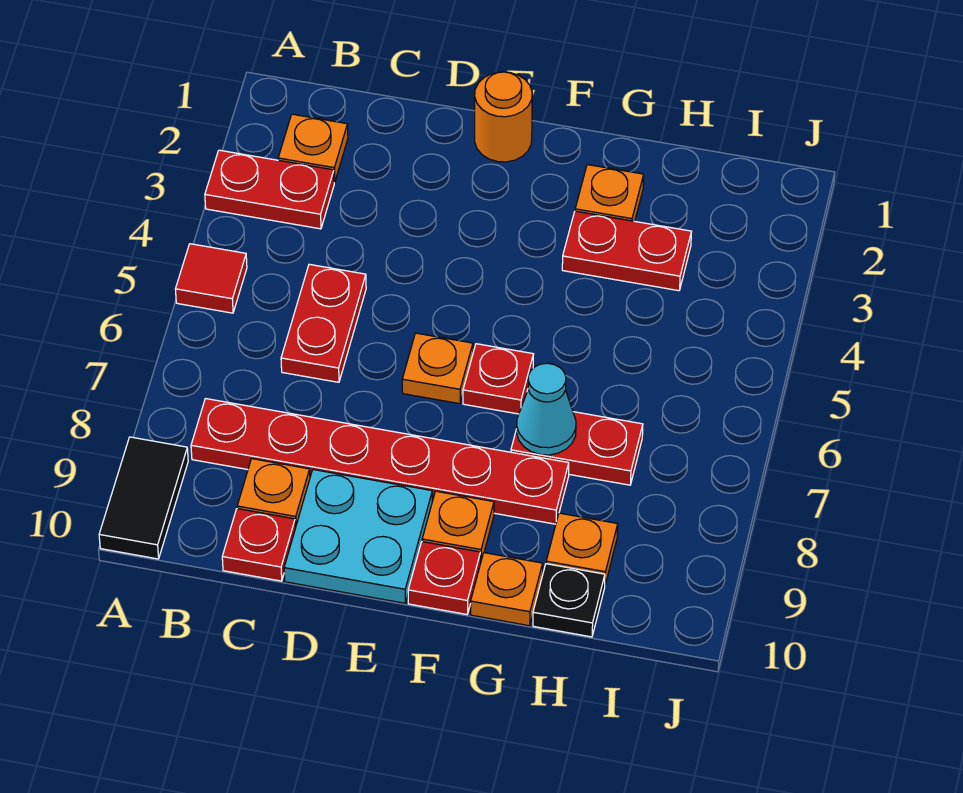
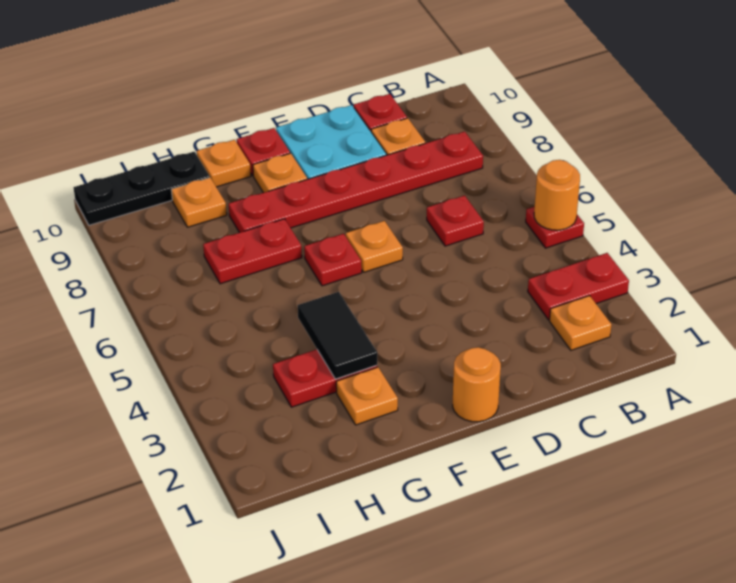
red tile A5 level 1 -> red plate A5 level 1
none -> orange round brick A5 level 2
black tile A9:A10 level 1 -> black tile G3:G4 level 2
red plate C5:C6 level 1 -> red plate C6 level 1
cyan cone G7 level 2 -> none
black plate H10 level 1 -> black plate H10:J10 level 1

